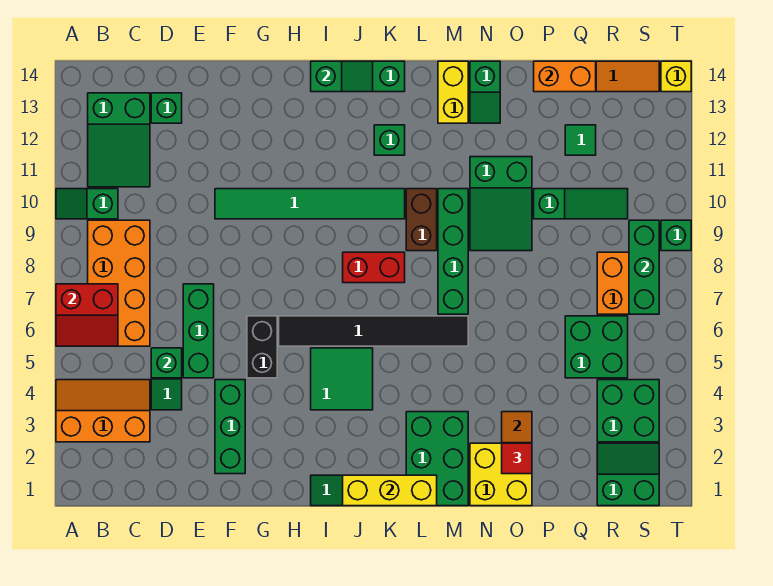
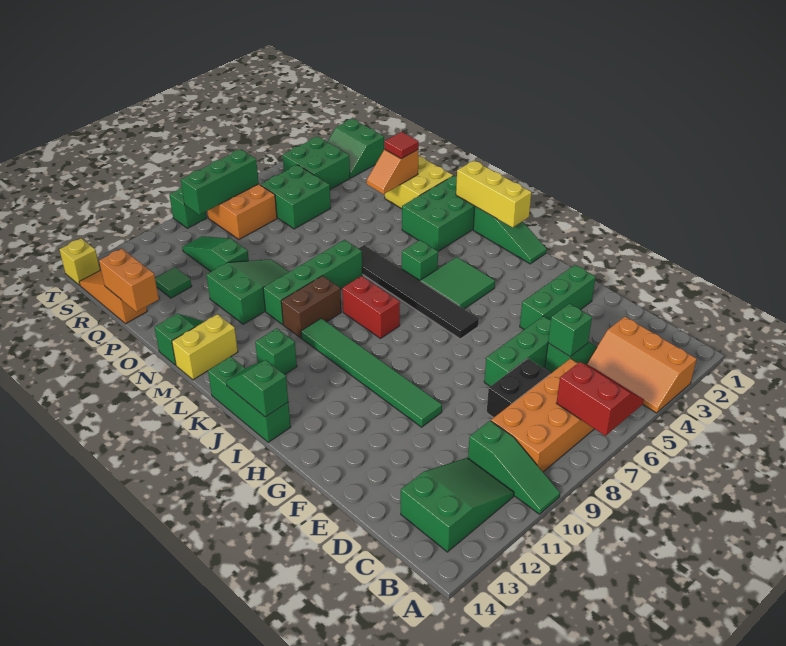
green slope A10:B10 level 1 top B -> green slope A10:C10 level 1 top C
green brick D13 level 1 -> green brick K5 level 1
black brick G5:G6 level 1 -> black brick D7:D8 level 1

